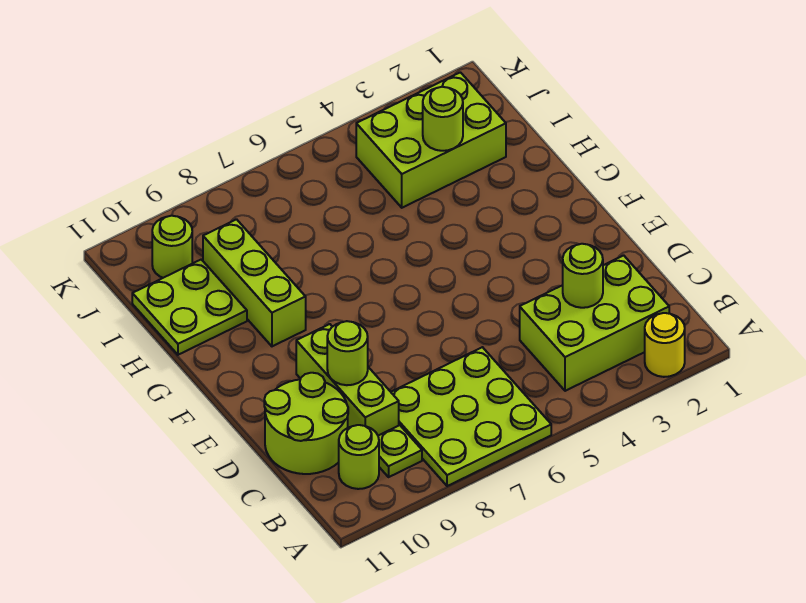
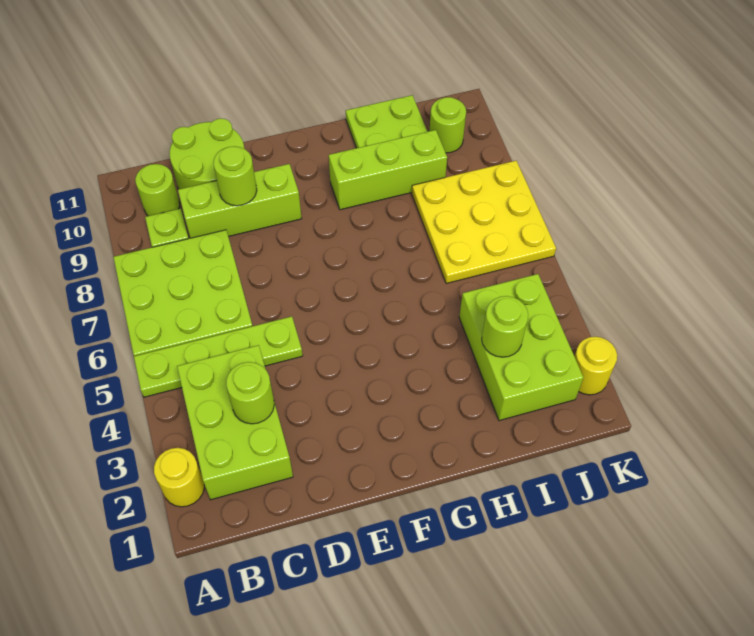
none -> lime plate A5:D5 level 1
none -> yellow plate I6:K8 level 1
none -> yellow round brick K2 level 1

